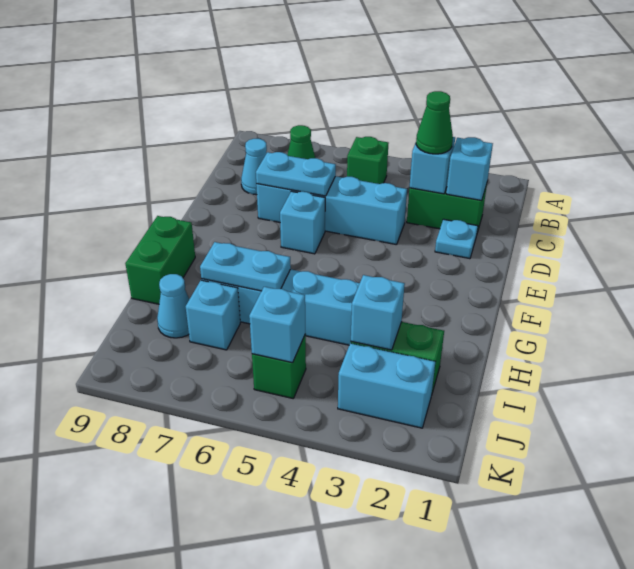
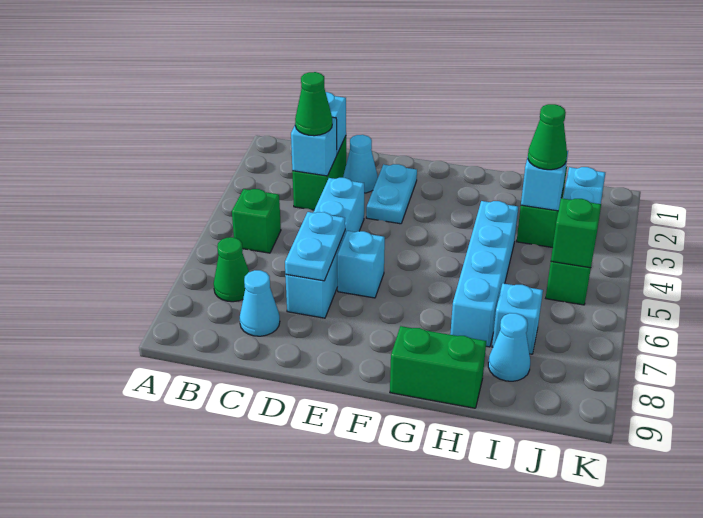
cyan plate D2 level 1 -> cyan cone D2 level 1
cyan plate H6:H7 level 2 -> cyan plate E2:E3 level 1
none -> green cone I3 level 3
cyan brick J5 level 2 -> green brick J5 level 2

